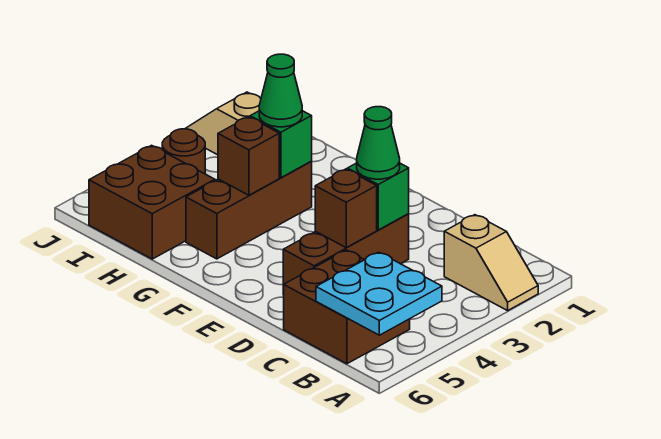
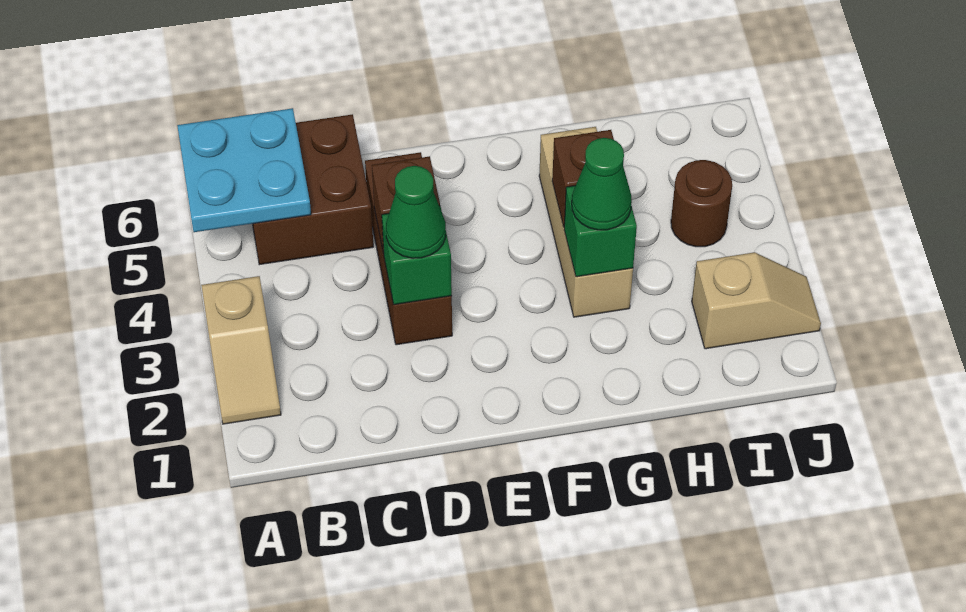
tan slope A2:B2 level 1 top B -> tan slope A2:A3 level 1 top 3
brown brick G3:G5 level 1 -> tan brick G3:G5 level 1
brown brick H5:I6 level 1 -> none

